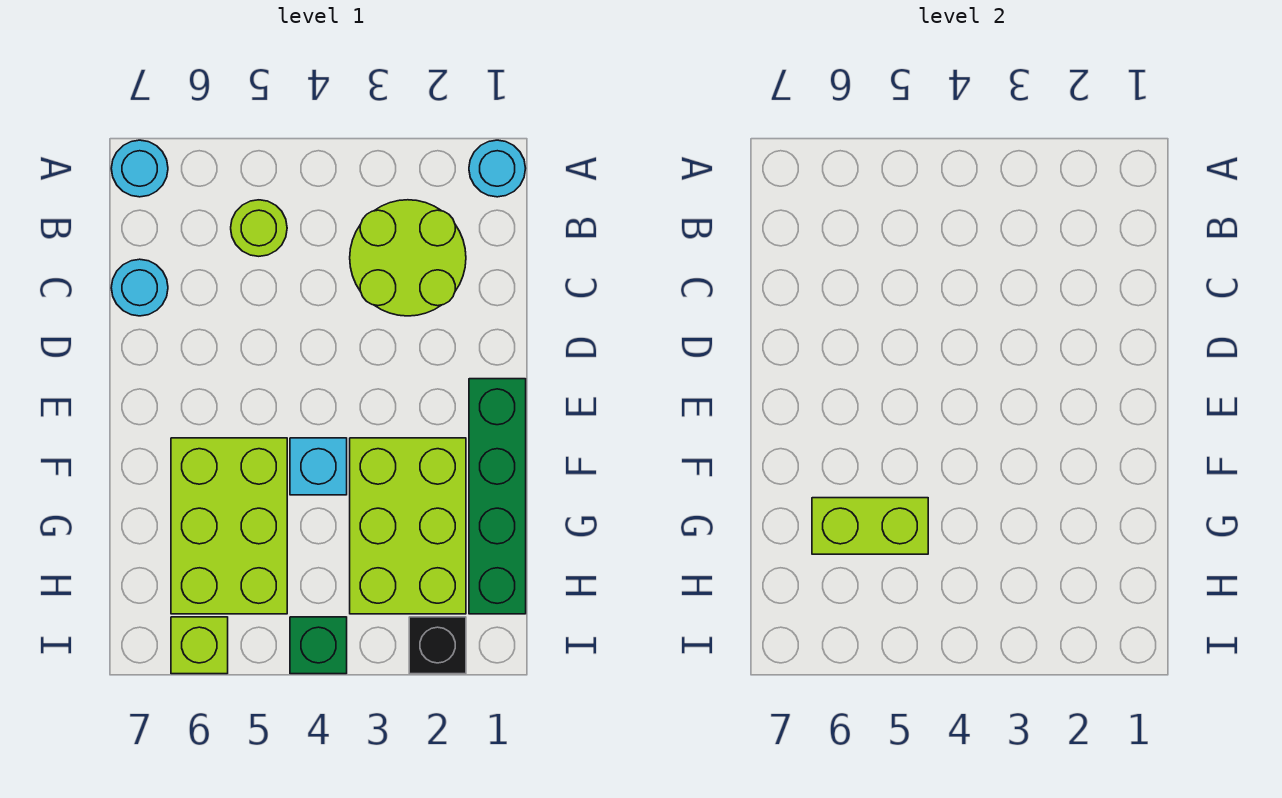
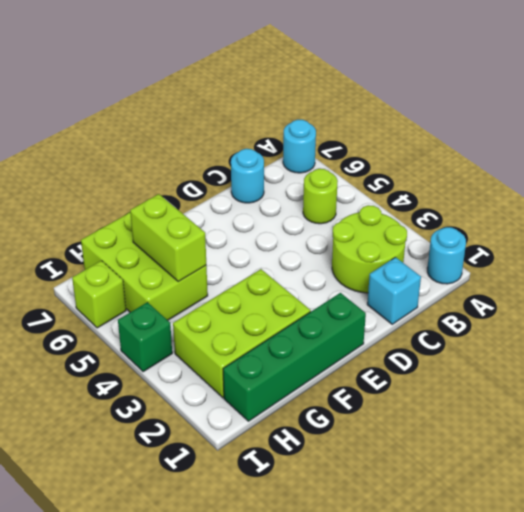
cyan brick F4 level 1 -> cyan brick C1 level 1
lime brick F5:H6 level 1 -> lime brick G5:H7 level 1
black brick I2 level 1 -> none

